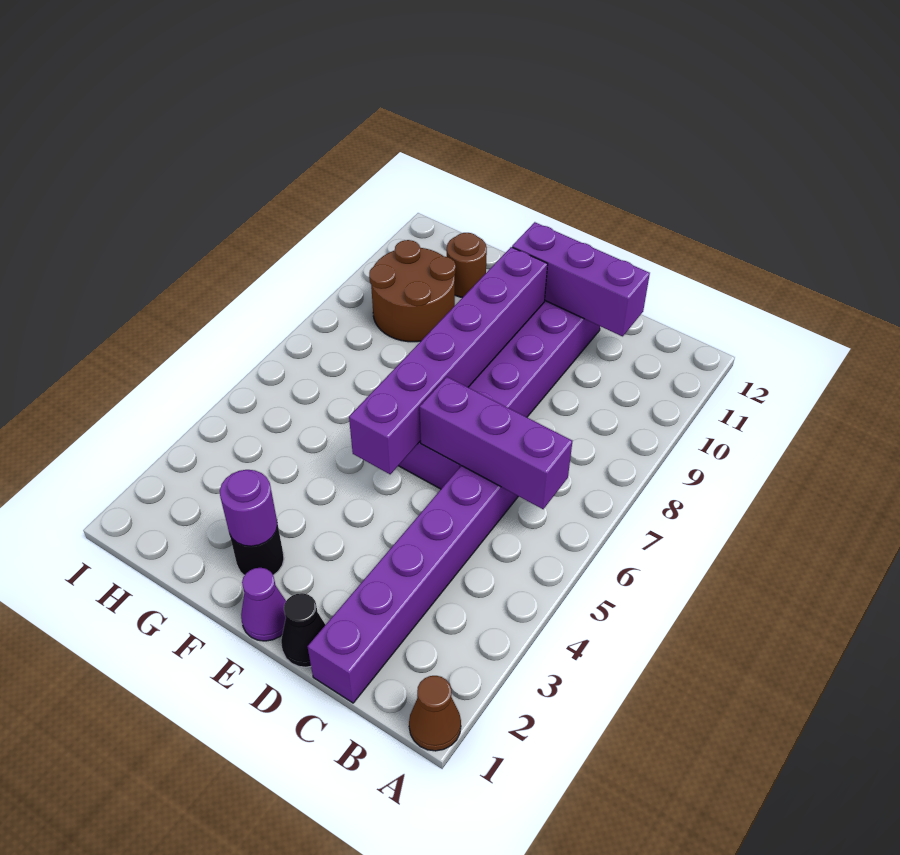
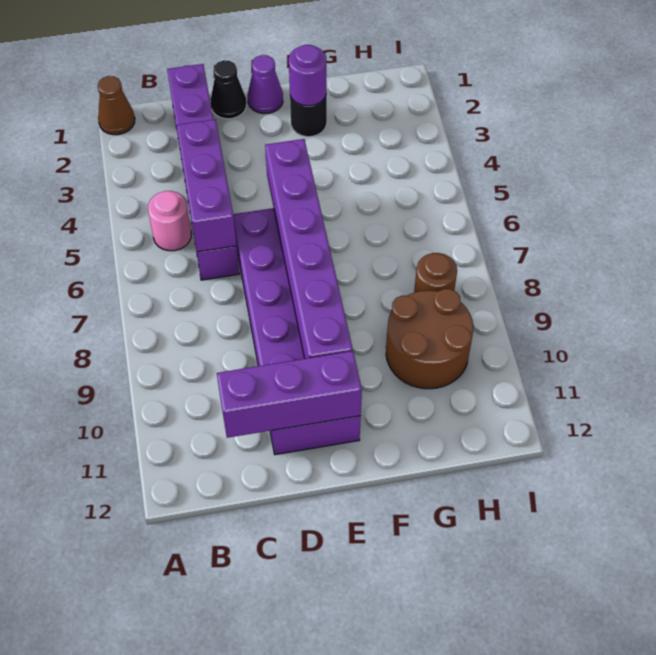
none -> pink round brick B5 level 1
purple brick B6:D6 level 2 -> purple brick C4:C6 level 2
brown round brick G11 level 1 -> brown round brick H8 level 1

